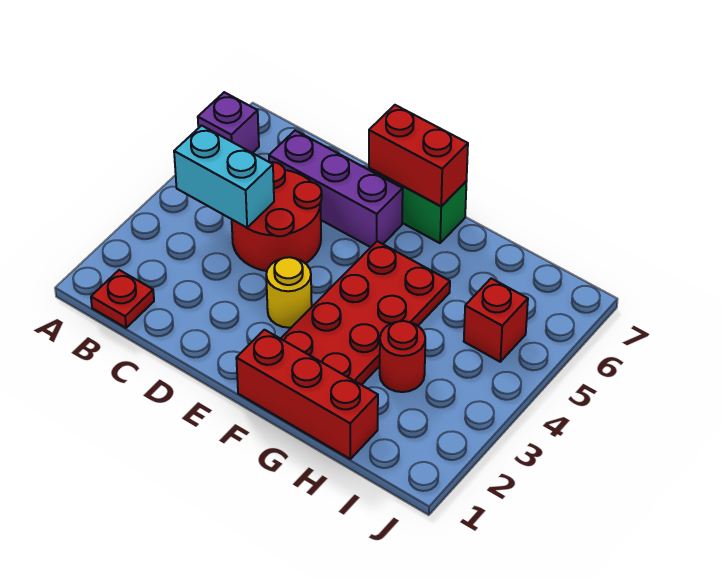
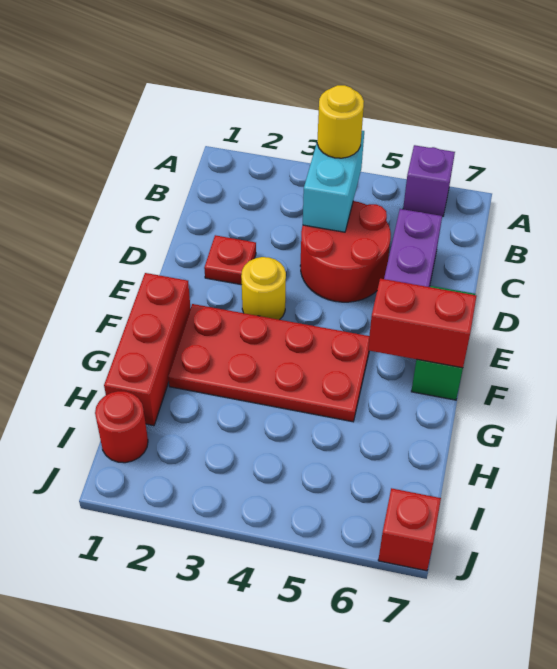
red plate B1 level 1 -> red plate D2 level 1
none -> yellow round brick B4 level 3
red brick E7:F7 level 2 -> red brick F6:F7 level 2
red round brick H3 level 1 -> red round brick I1 level 1
red brick I5 level 1 -> red brick J7 level 1

